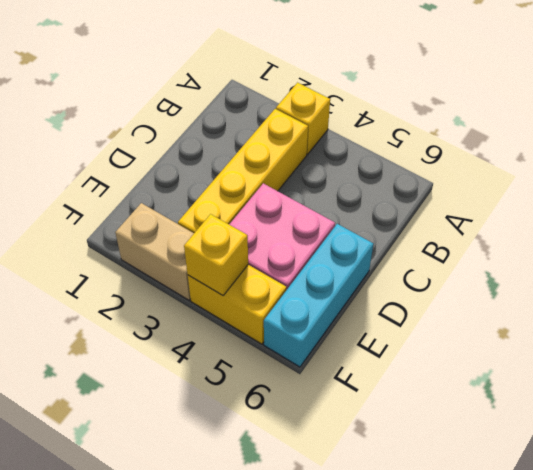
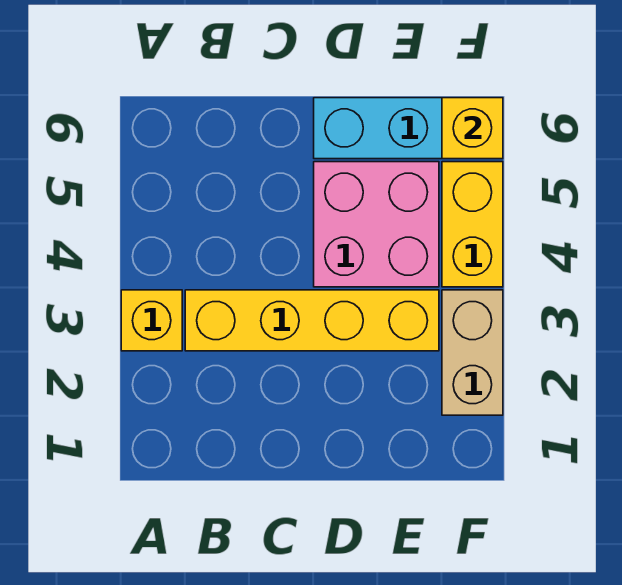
yellow brick F4 level 2 -> yellow brick F6 level 2

